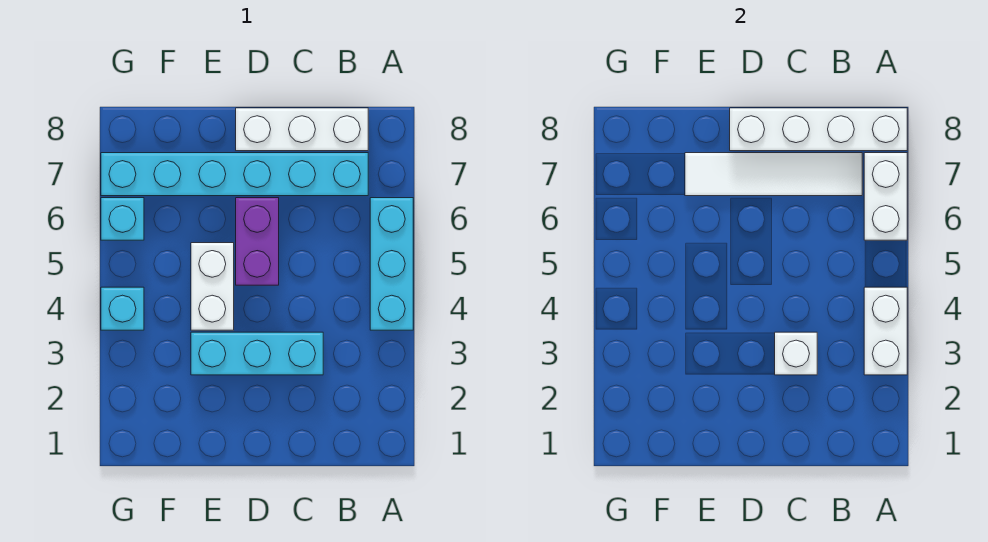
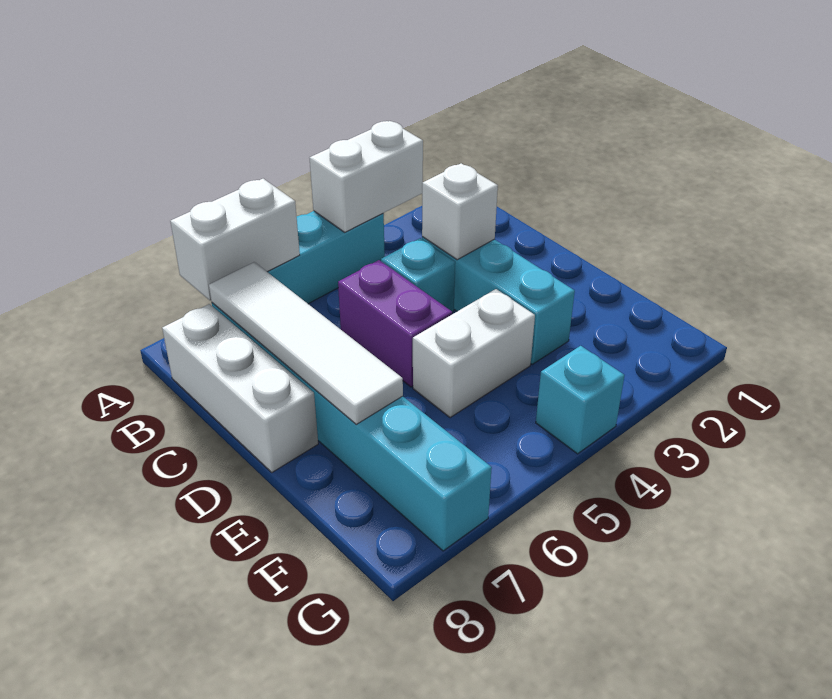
white brick A8:D8 level 2 -> none
purple brick D5:D6 level 1 -> purple brick C5:D5 level 1
cyan brick G6 level 1 -> cyan brick C4 level 1

